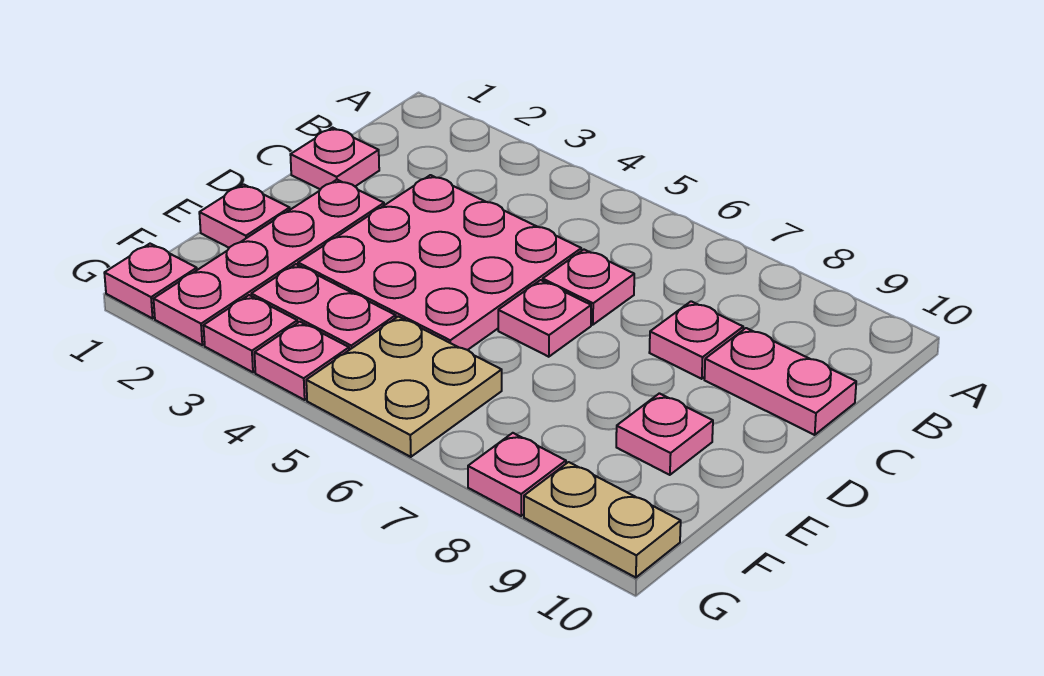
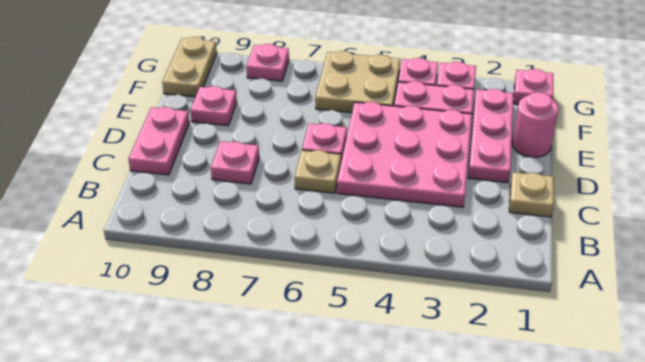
pink plate C1 level 1 -> tan plate C1 level 1
pink plate C6 level 1 -> tan plate C6 level 1
pink plate C9:C10 level 1 -> pink plate C10:D10 level 1
pink plate D2:G2 level 1 -> pink plate D2:F2 level 1
pink plate E1 level 1 -> pink round brick E1 level 1
tan plate G9:G10 level 1 -> tan plate F10:G10 level 1

